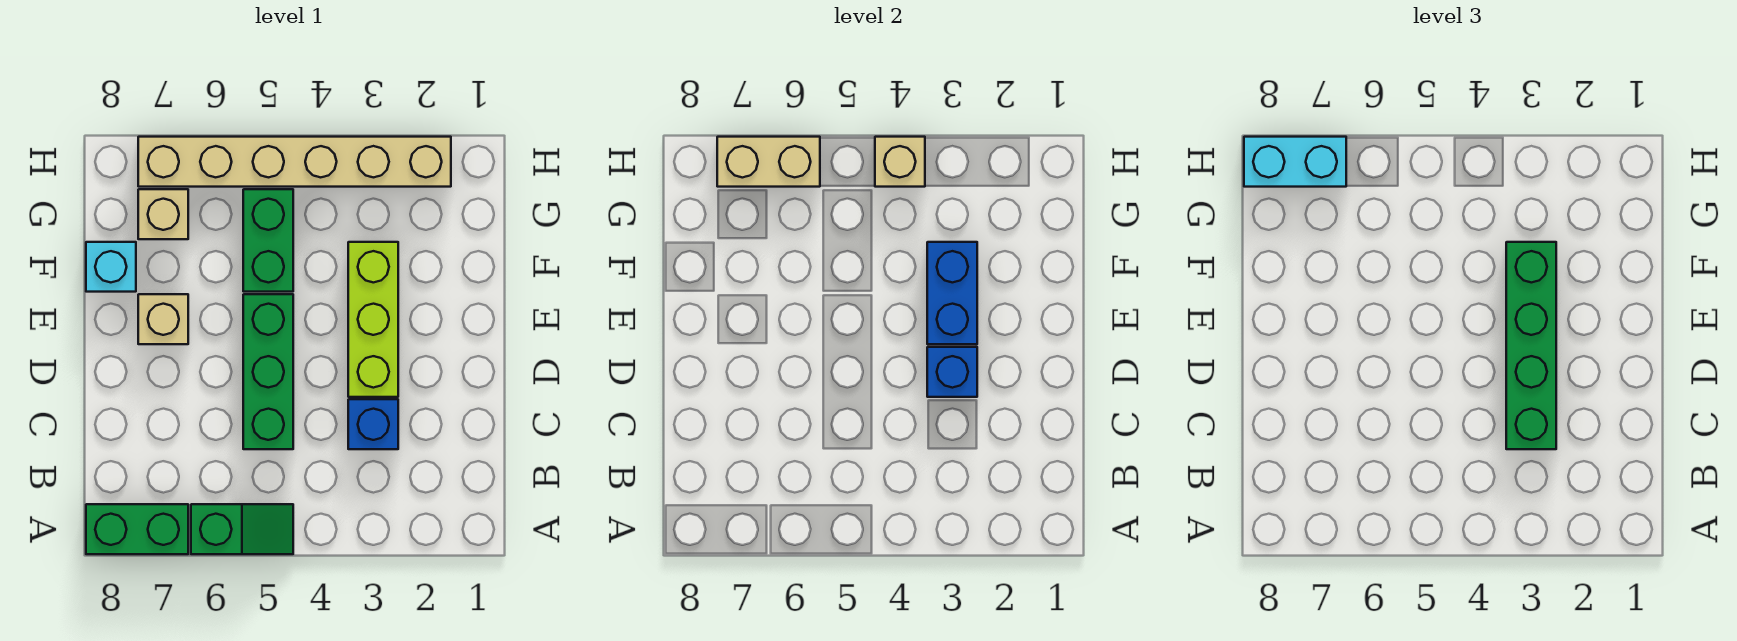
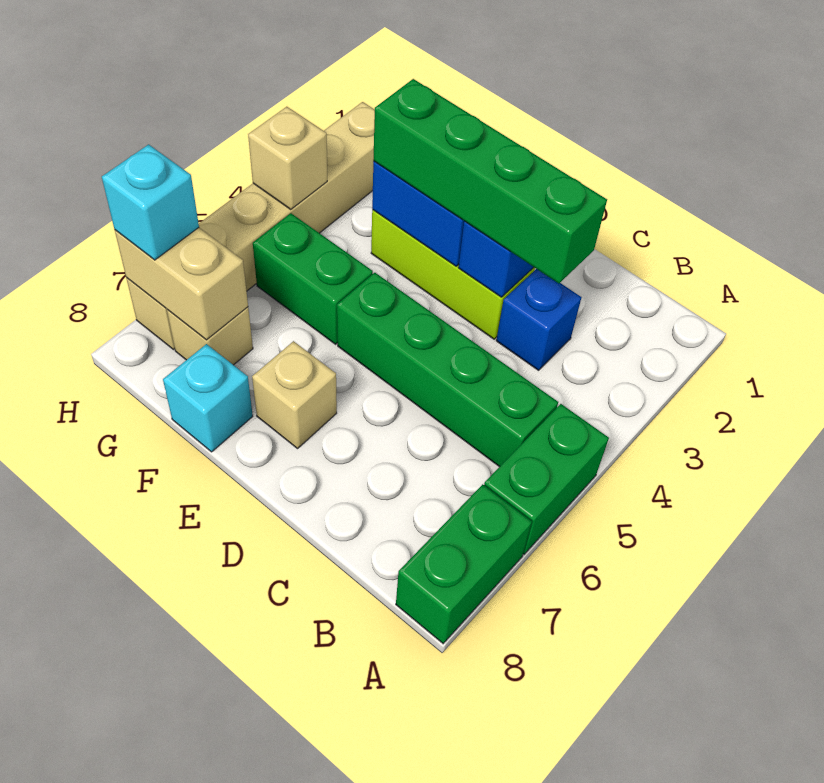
green slope A5:A6 level 1 top 6 -> green brick A5:A6 level 1
green brick C5:E5 level 1 -> green brick B5:E5 level 1
tan brick H6:H7 level 2 -> tan brick G7:H7 level 2
cyan brick H7:H8 level 3 -> cyan brick H7 level 3

